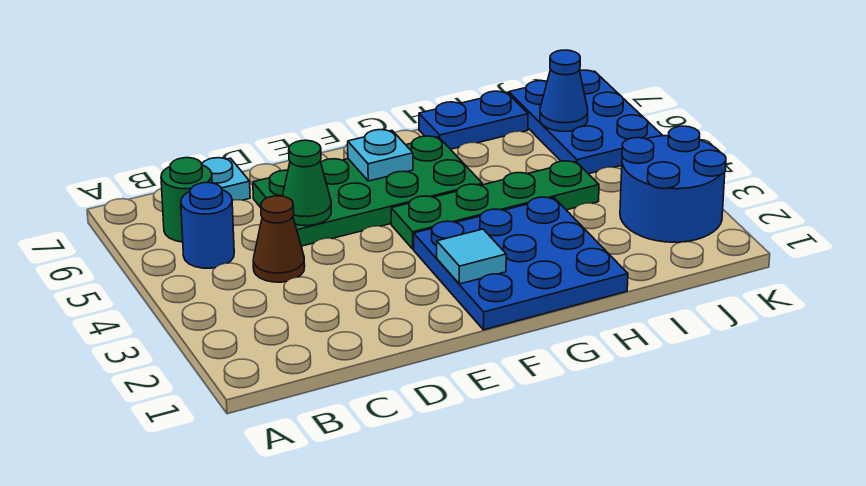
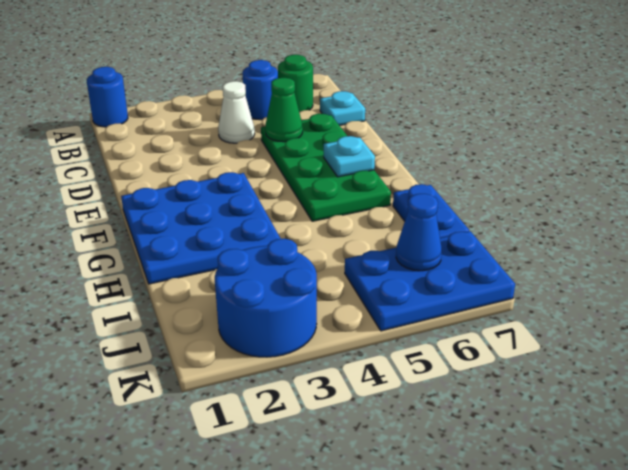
none -> blue round brick A1 level 1
brown cone C4 level 1 -> white cone C4 level 1
cyan tile F2 level 2 -> none
green plate F4:I4 level 1 -> none

